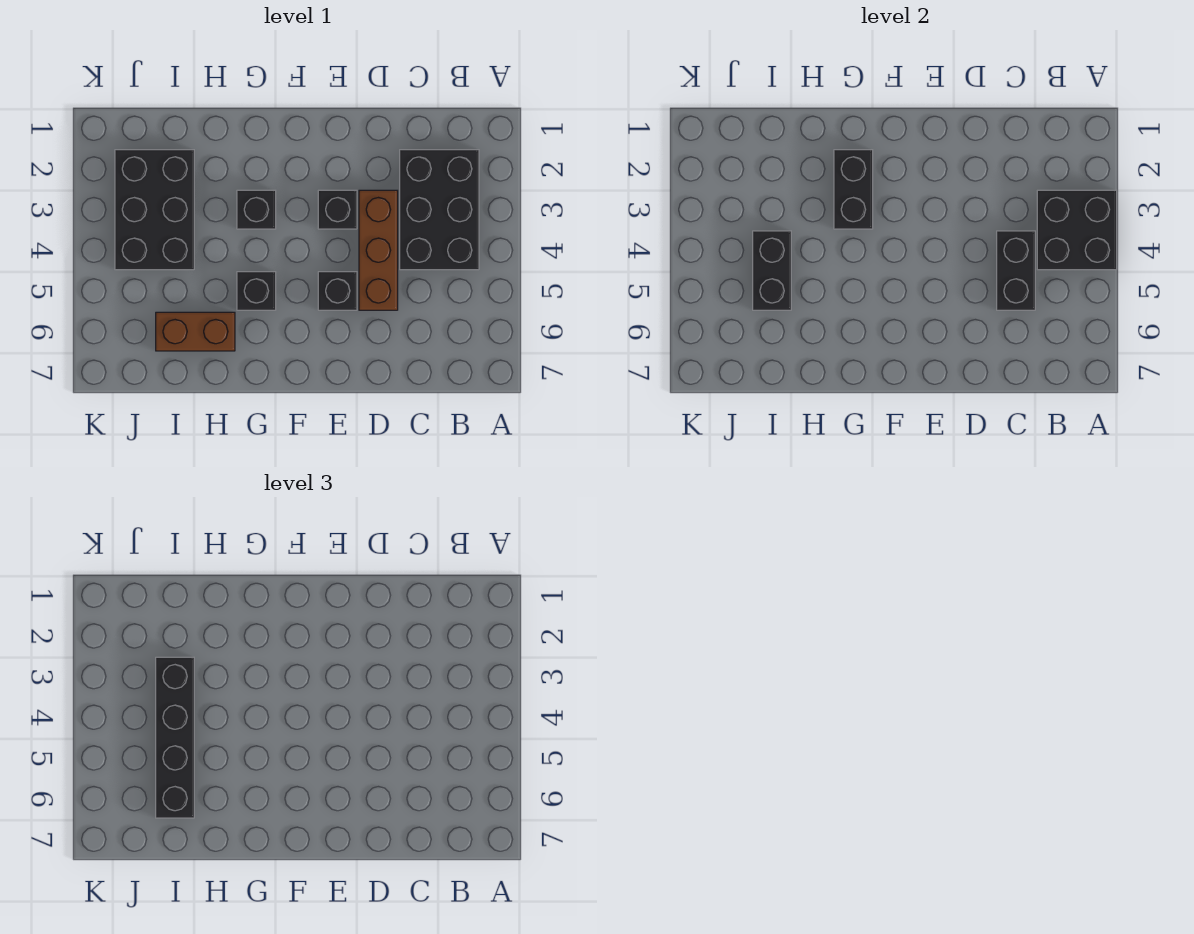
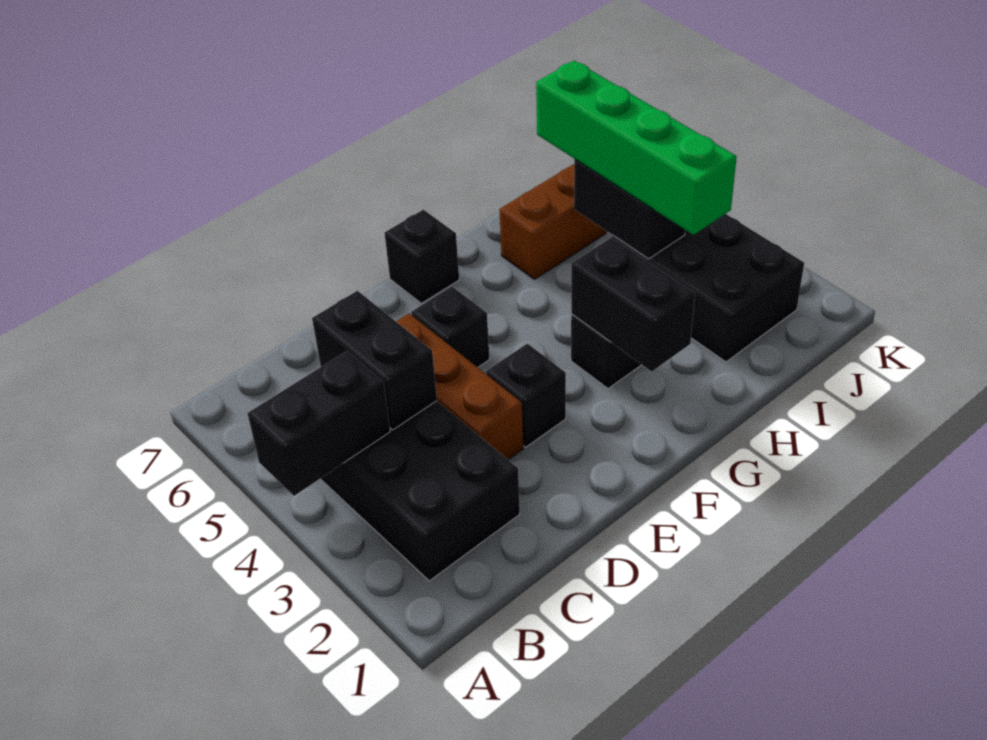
black brick A3:B4 level 2 -> black brick A4:B4 level 2
black brick G5 level 1 -> black brick F7 level 1
black brick I3:I6 level 3 -> green brick I3:I6 level 3

